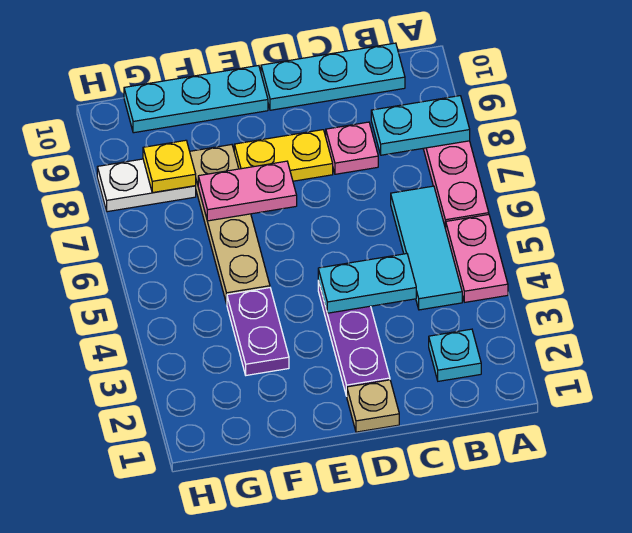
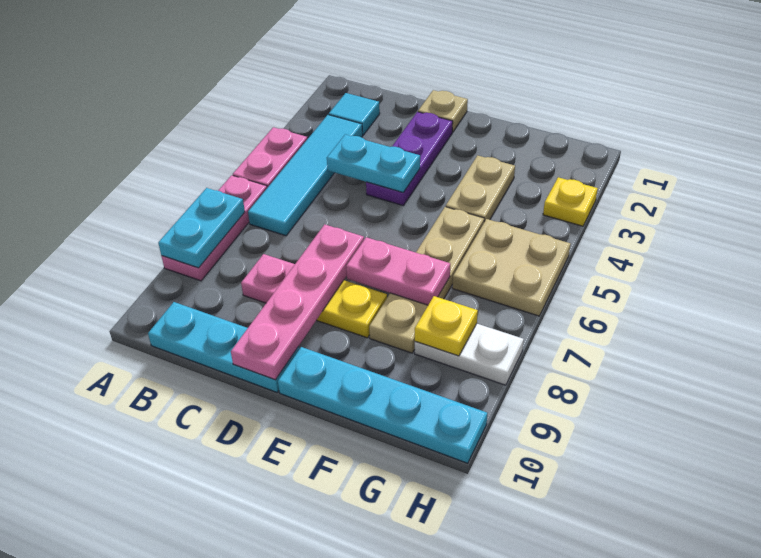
cyan plate A8:B8 level 2 -> cyan plate A7:A8 level 2
cyan plate B2 level 1 -> cyan tile B2 level 1
cyan tile B4:B6 level 1 -> cyan tile B3:B6 level 1
none -> pink plate D7:D10 level 2
cyan plate E10:G10 level 1 -> cyan plate E10:H10 level 1
purple plate F3:F4 level 1 -> tan plate F3:F4 level 1
none -> tan plate G5:H6 level 1
none -> yellow plate H3 level 1

